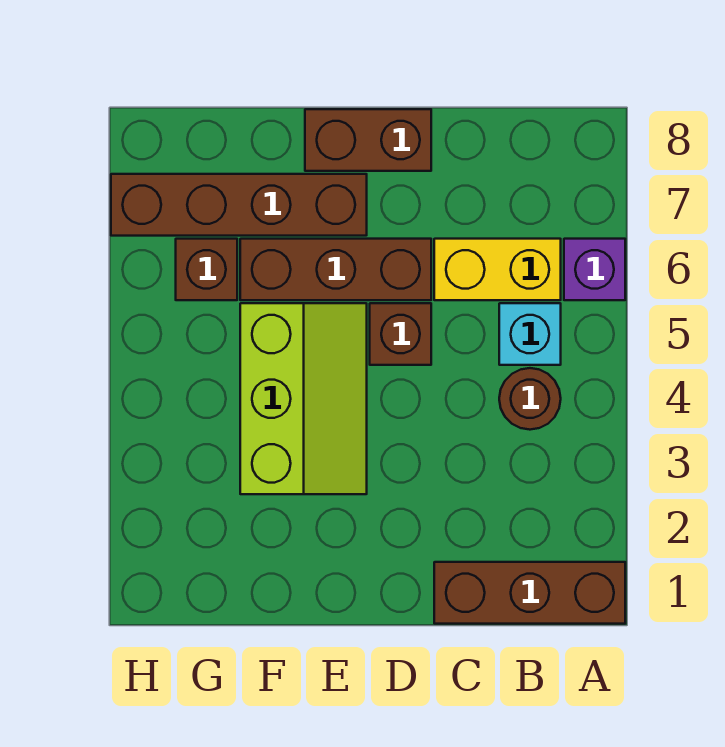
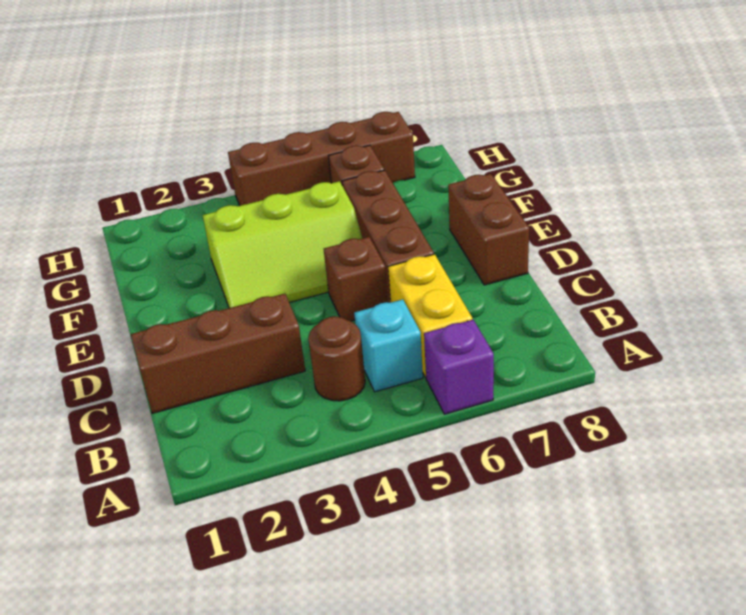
brown brick A1:C1 level 1 -> brown brick C1:C3 level 1
brown brick E7:H7 level 1 -> brown brick H4:H7 level 1

